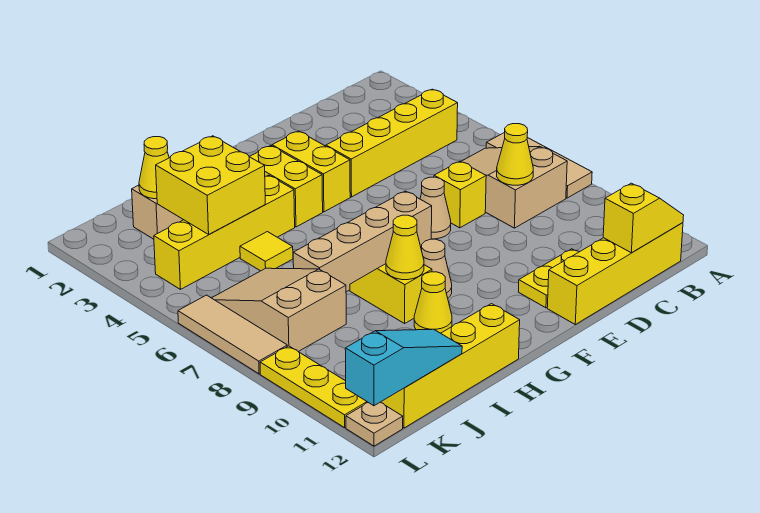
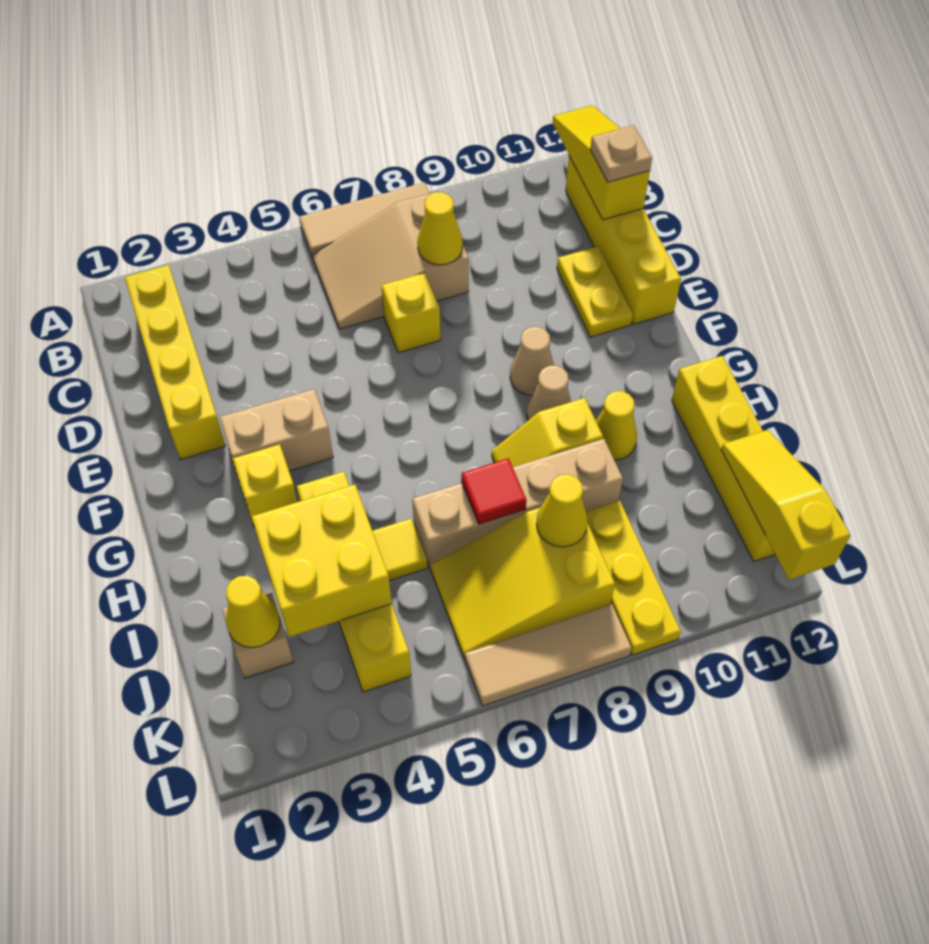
yellow brick B4:E4 level 1 -> yellow brick B2:E2 level 1
yellow slope B12:C12 level 2 top C -> yellow slope A12:C12 level 2 top C
tan cone E7 level 1 -> tan cone F9 level 1
yellow brick F3:F4 level 1 -> tan brick F3:F4 level 1
tan brick F7:I7 level 1 -> tan brick I6:I9 level 1
yellow brick G3:G4 level 1 -> yellow brick G3 level 1
yellow cone H9 level 2 -> yellow cone J8 level 2
none -> red tile I7 level 2
tan slope J6:K8 level 1 top 8 -> yellow slope J6:K8 level 1 top 8
cyan slope J12:L12 level 2 top L -> yellow slope J12:L12 level 2 top L
yellow plate L9:L11 level 1 -> yellow plate J9:L9 level 1
tan plate L12 level 1 -> tan plate C12 level 3

